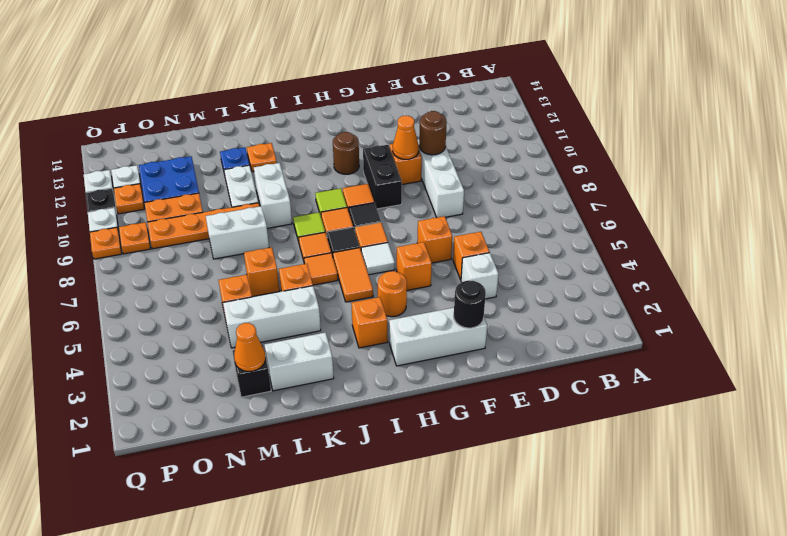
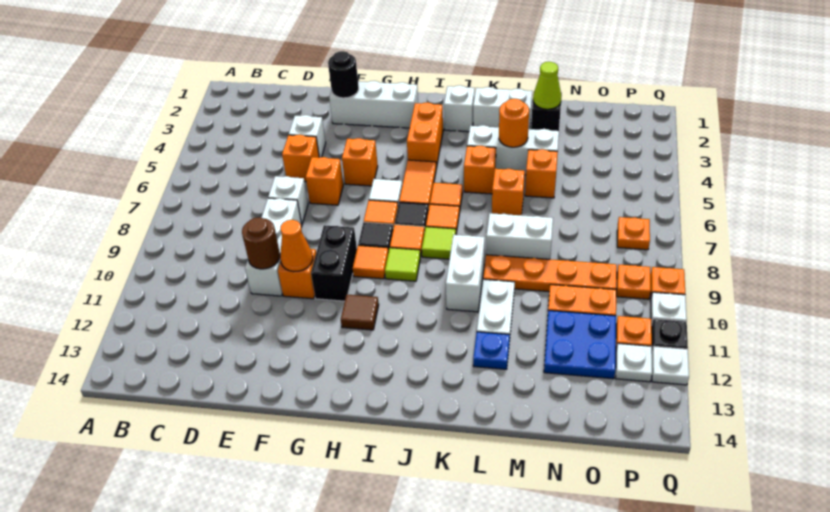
none -> white brick E7 level 1
orange round brick H4 level 1 -> orange round brick L4 level 2
brown round brick H11 level 1 -> brown tile H11 level 1
orange brick I3 level 1 -> orange brick I3:I4 level 1
none -> white brick J2 level 1
orange plate K12 level 1 -> orange plate P7 level 1
orange cone M2 level 2 -> lime cone M2 level 2

